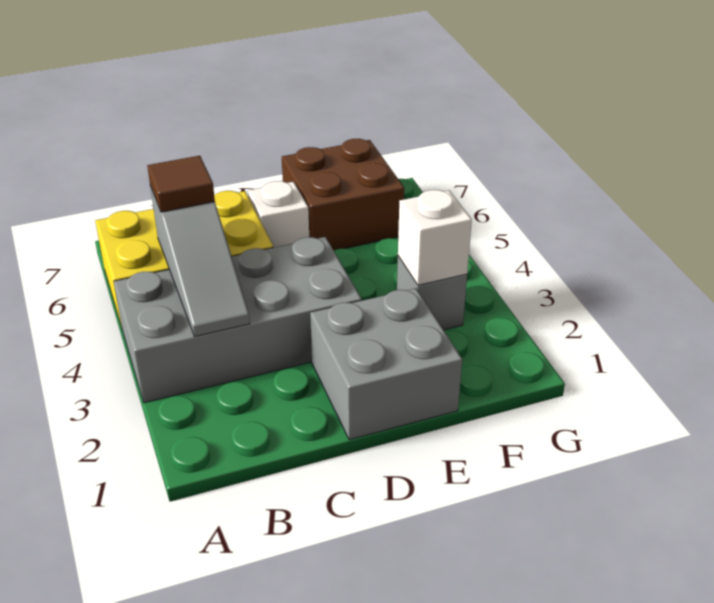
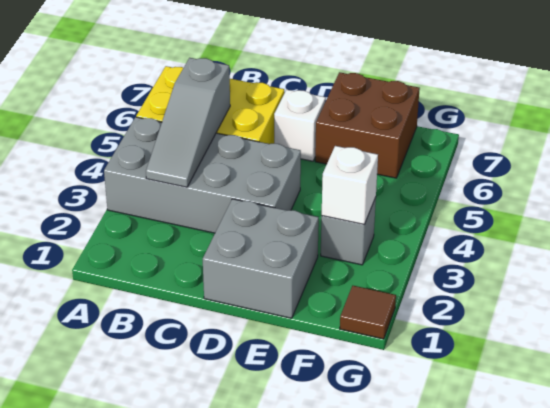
brown tile B5 level 3 -> brown tile G1 level 1

